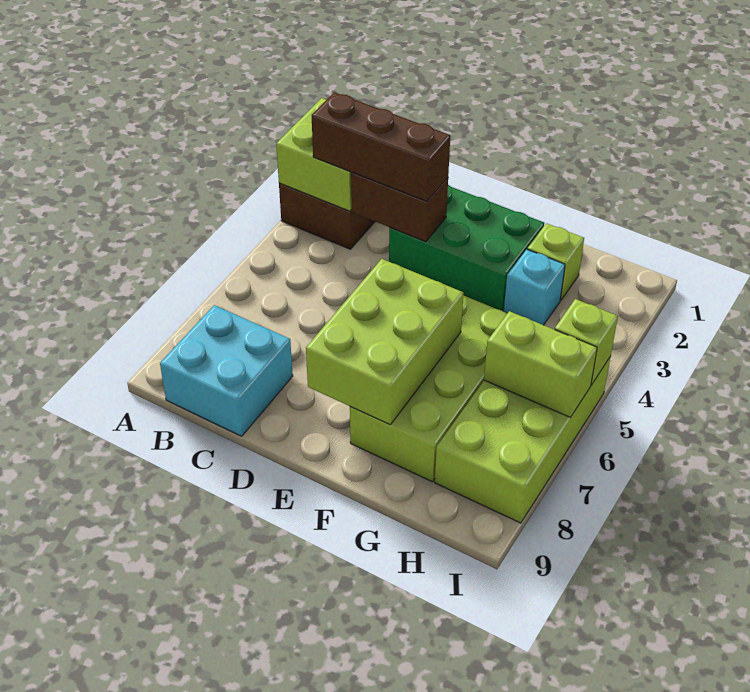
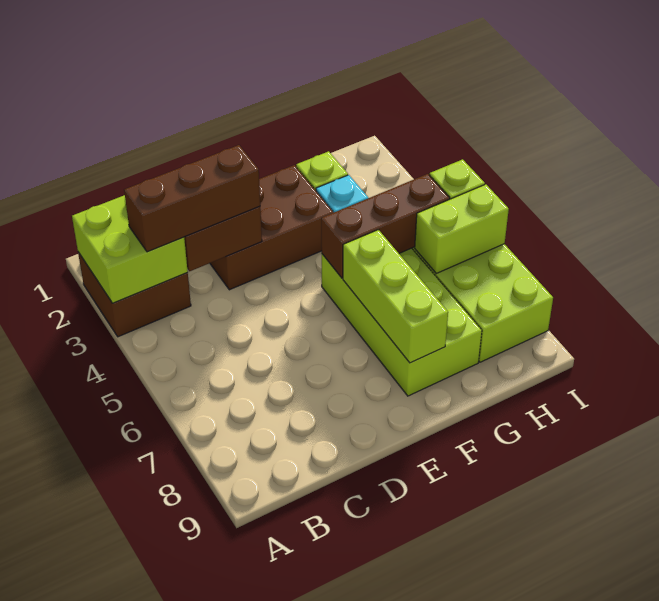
cyan brick B8:C9 level 1 -> none
green brick D2:F3 level 1 -> brown brick D2:F3 level 1
lime brick E6:F8 level 2 -> lime brick F6:F8 level 2
none -> brown brick F5:H5 level 2

